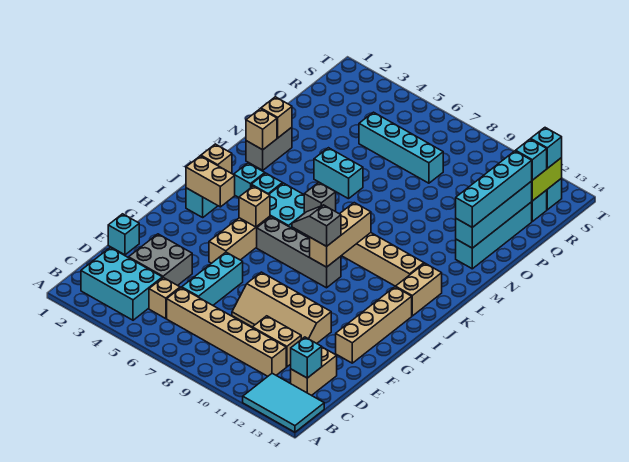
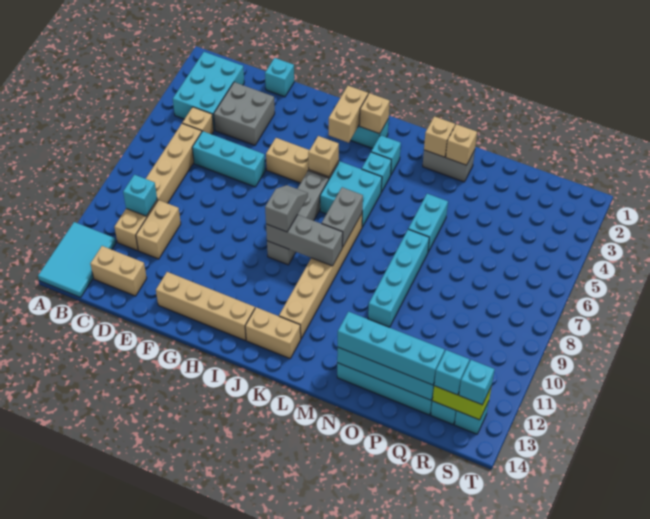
cyan brick C13 level 2 -> cyan brick C10 level 2
tan slope E8:F11 level 1 top F -> none
tan brick I9:K9 level 2 -> grey brick I9:K9 level 2
grey brick K7 level 2 -> grey brick K7:K8 level 2
cyan brick Q5:Q8 level 1 -> cyan brick N7:N10 level 1

